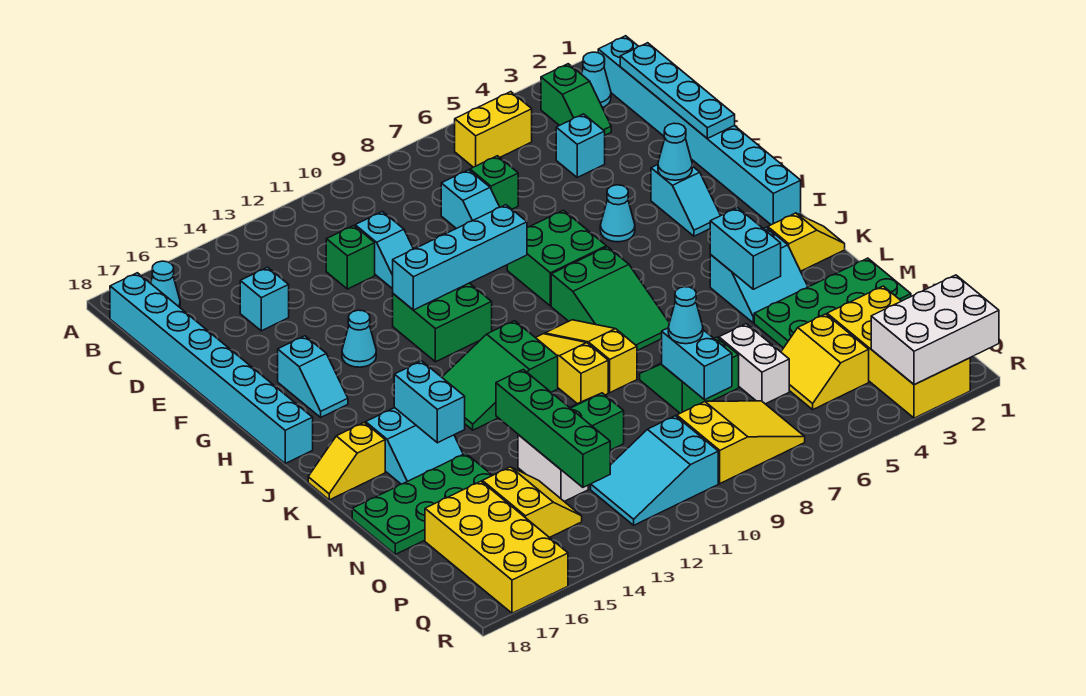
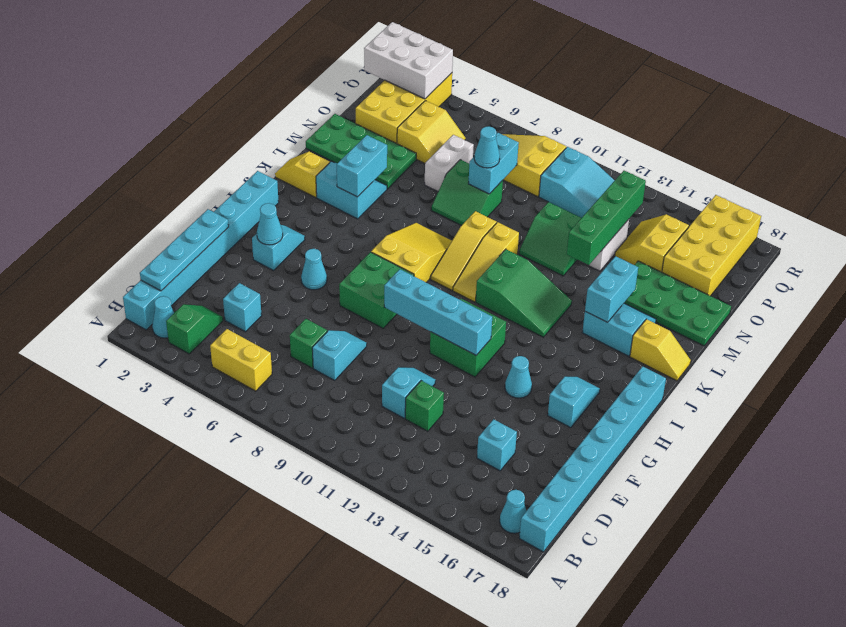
green slope I7:K8 level 1 top I -> yellow slope I7:K8 level 1 top I

